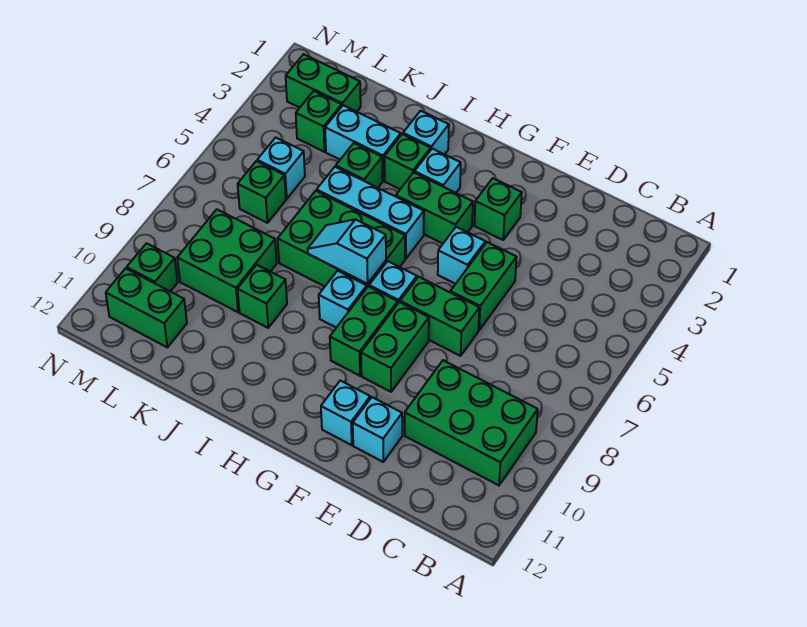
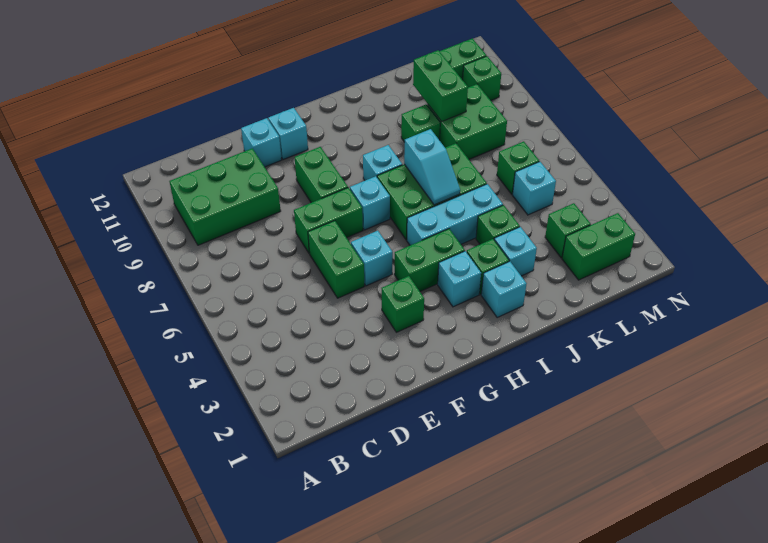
green brick G8:G9 level 1 -> green brick K9:K10 level 2
cyan slope H7:I7 level 2 top H -> cyan slope I6:I7 level 2 top 7
cyan brick J3:K3 level 1 -> cyan brick J3 level 1

